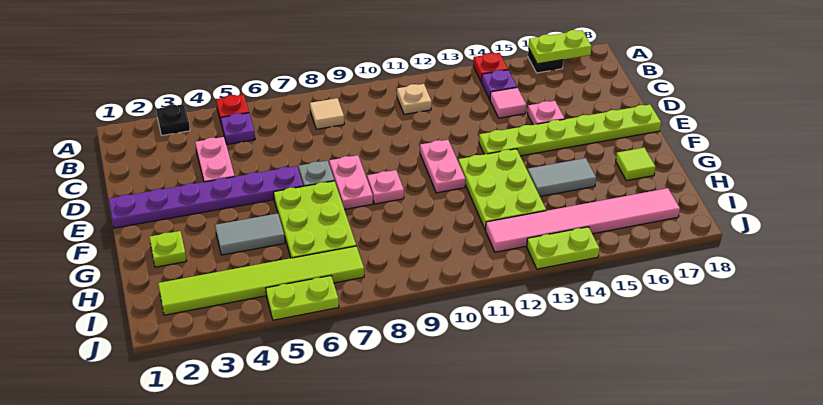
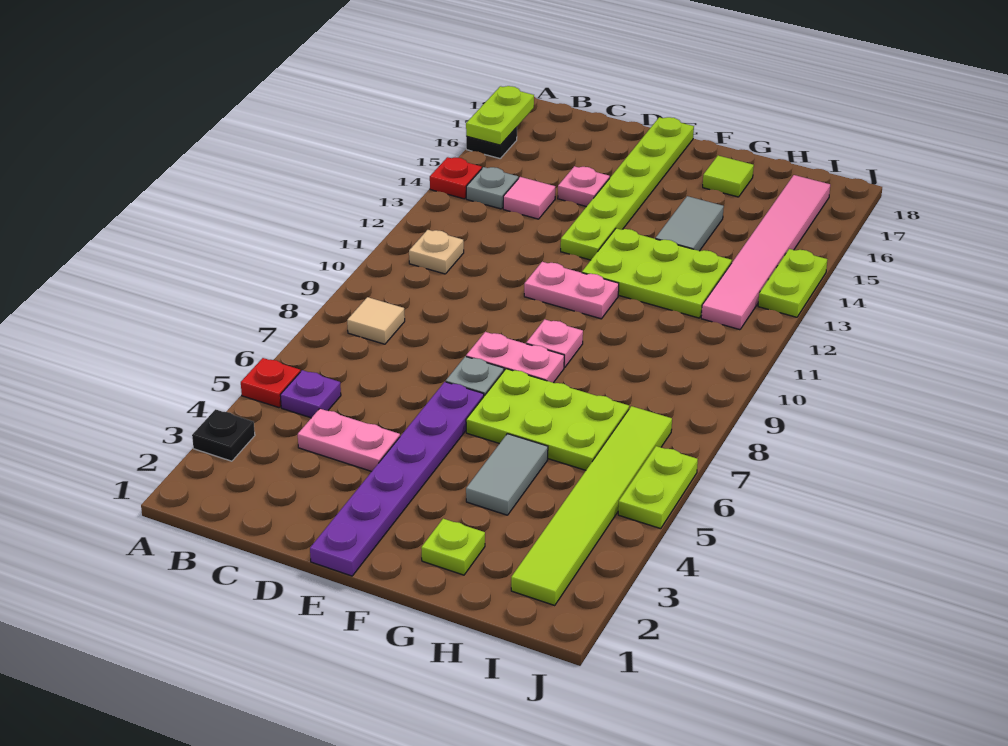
purple plate B14 level 1 -> grey plate B14 level 1

